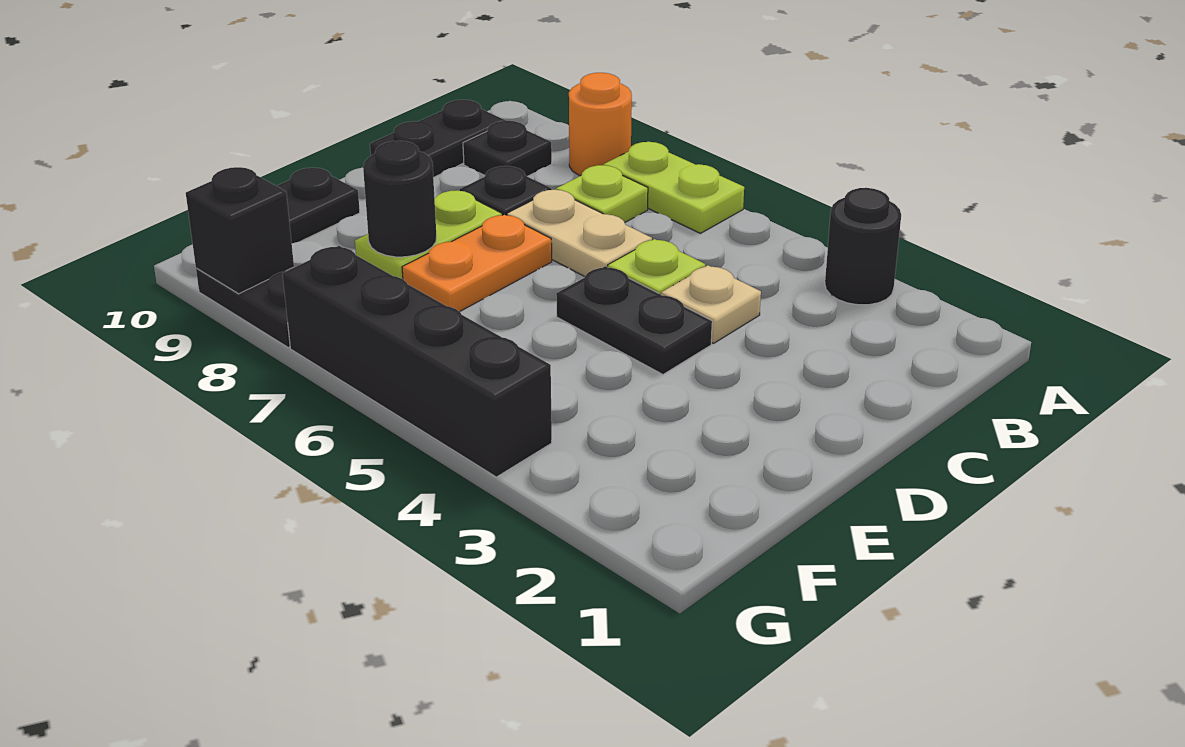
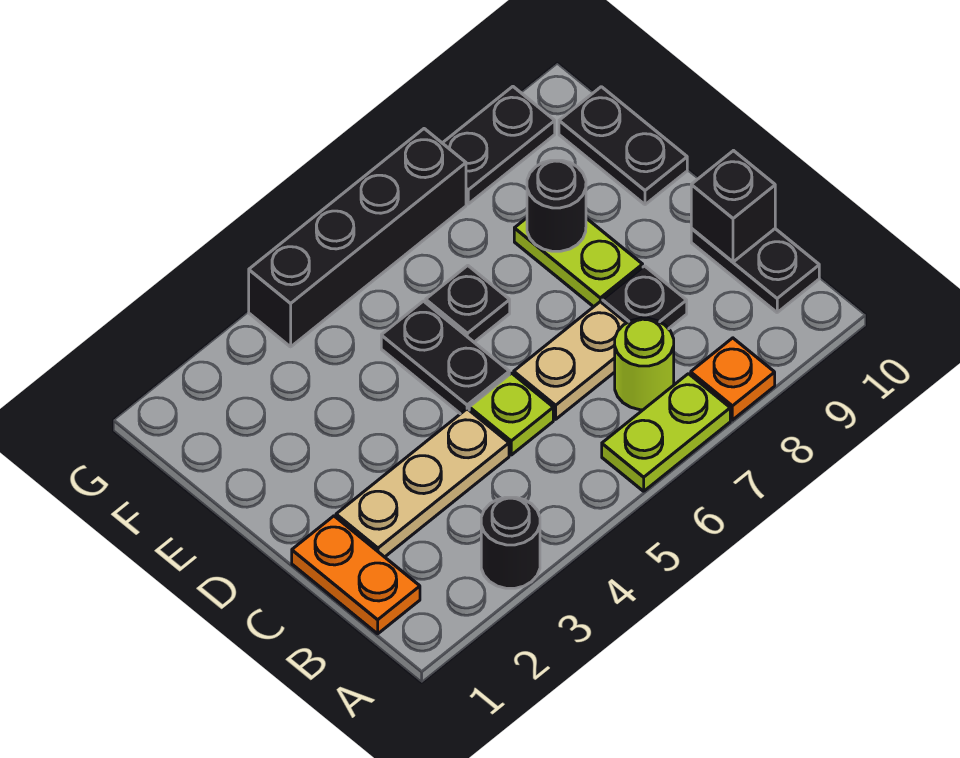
orange round brick A8 level 1 -> orange plate A8 level 1
lime plate B7 level 1 -> lime round brick B7 level 1
black plate B9 level 1 -> black plate E6 level 1
tan plate C4 level 1 -> tan plate C2:C4 level 1
black plate D4:D5 level 1 -> black plate D5:E5 level 1
orange plate D7:E7 level 1 -> orange plate B1:C1 level 1
black brick G9 level 2 -> black brick C10 level 2

